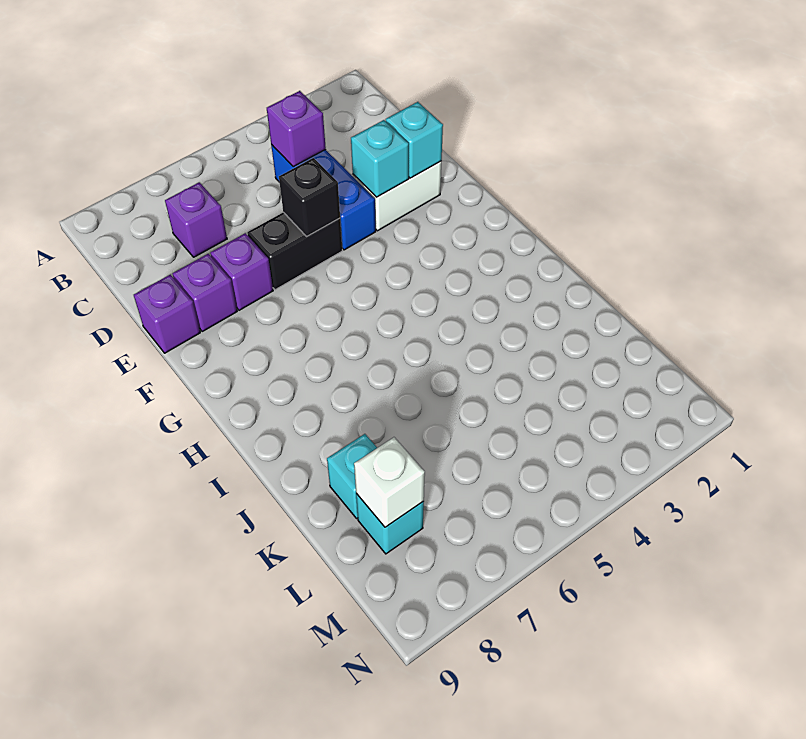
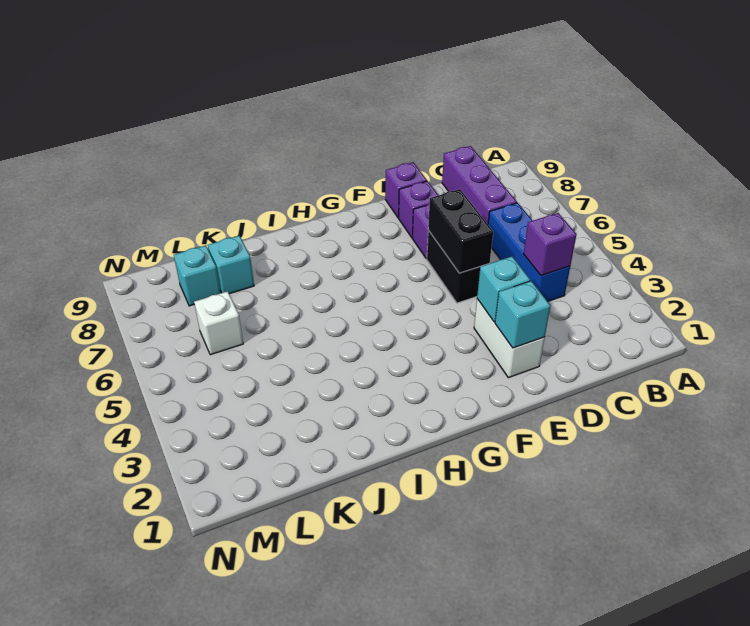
blue brick C4:E4 level 1 -> blue brick C4:C6 level 1
purple brick C7 level 1 -> purple brick C7:C9 level 1
black brick E5 level 2 -> black brick E5:E6 level 2
white brick L8 level 2 -> white brick L6 level 1

